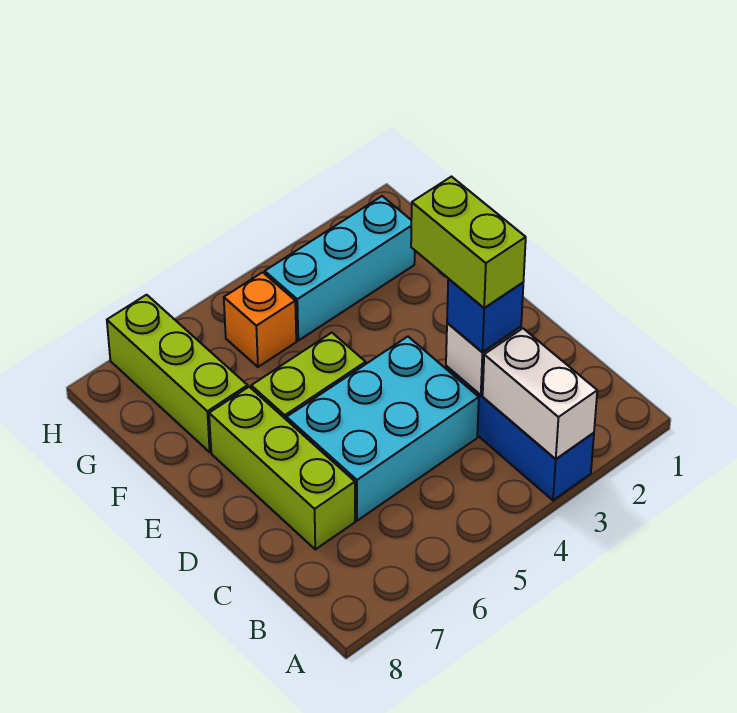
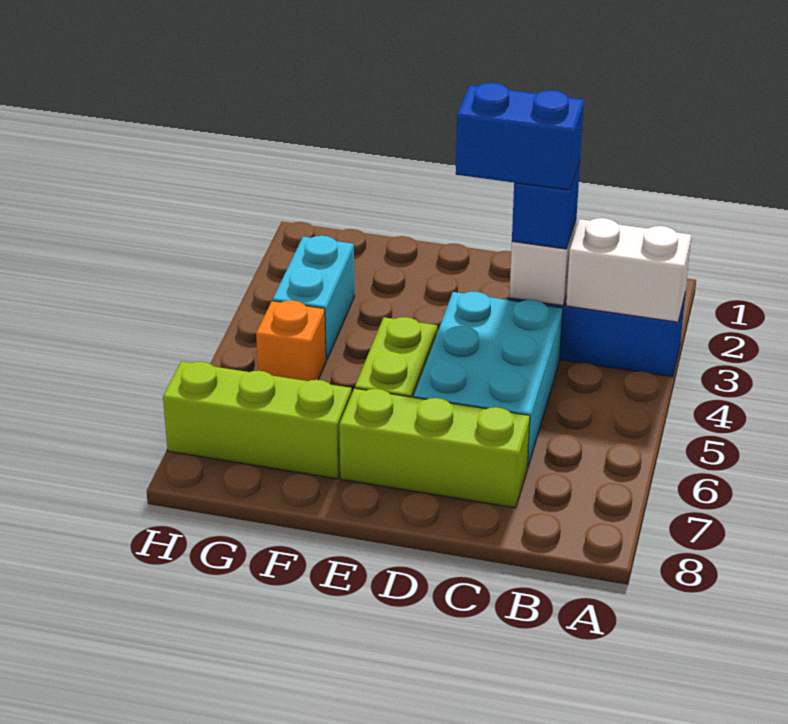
lime brick C3:D3 level 4 -> blue brick C3:D3 level 4
cyan brick G2:G4 level 1 -> cyan brick G3:G4 level 1

